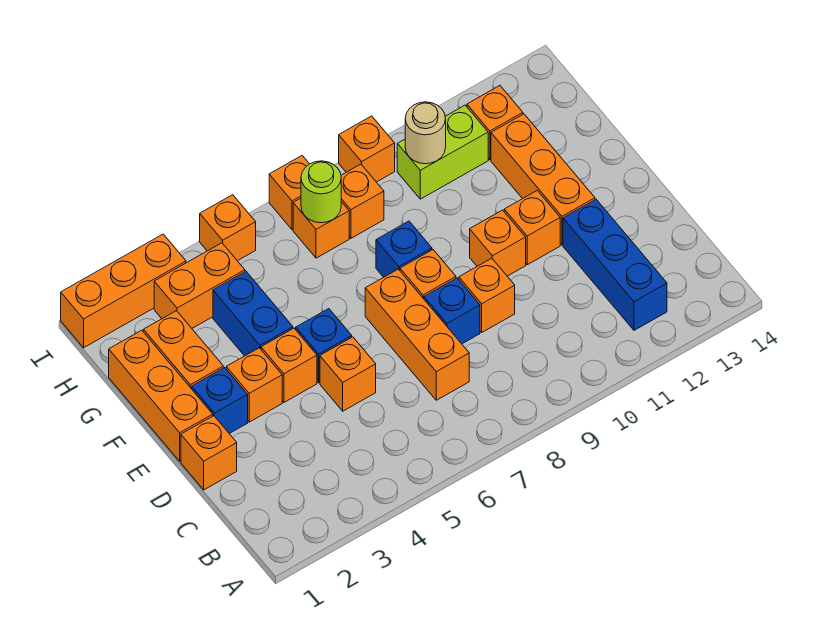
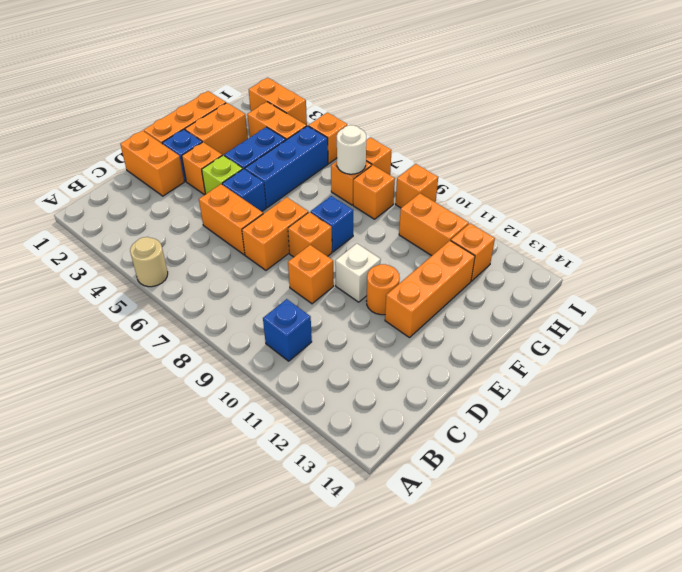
blue brick B12:D12 level 1 -> blue brick F5:H5 level 1
orange brick C7:E7 level 1 -> orange brick D7:E7 level 1
orange brick D1 level 1 -> orange brick D1:D2 level 1
orange brick D5 level 1 -> orange brick D5:D6 level 1
blue brick D8 level 1 -> blue brick B10 level 1
orange brick E4 level 1 -> lime brick E4 level 1
orange brick E10 level 1 -> white brick E10 level 1
orange brick E11 level 1 -> orange round brick E11 level 1
lime round brick H7 level 2 -> white round brick H7 level 2
lime brick H10:H11 level 1 -> orange brick H10:H11 level 1
tan round brick H10 level 2 -> tan round brick A5 level 1
orange brick I1:I3 level 1 -> orange brick I2:I3 level 1

